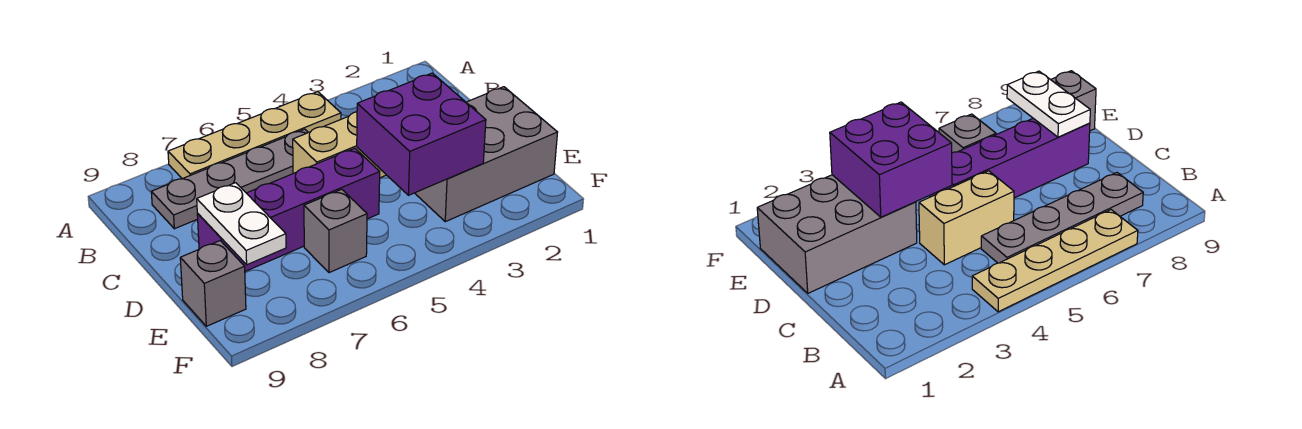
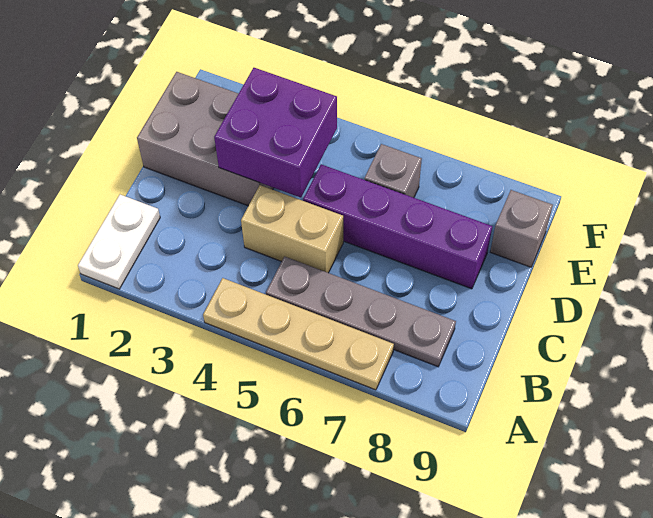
white plate D8:E8 level 2 -> white plate A1:B1 level 1

